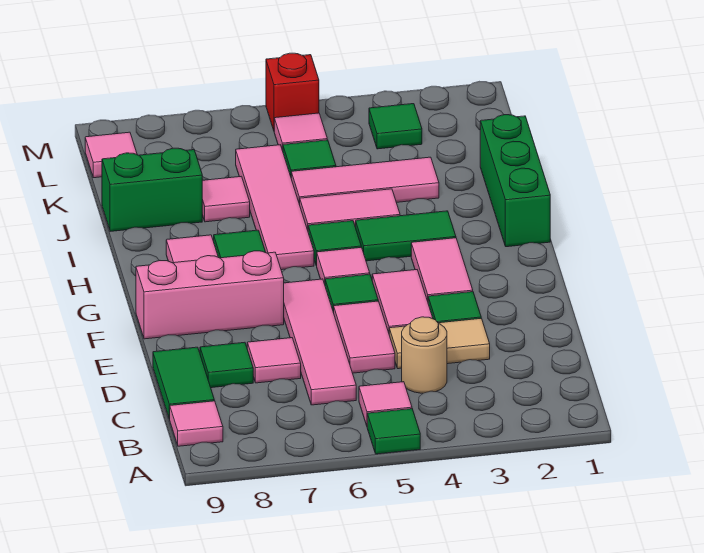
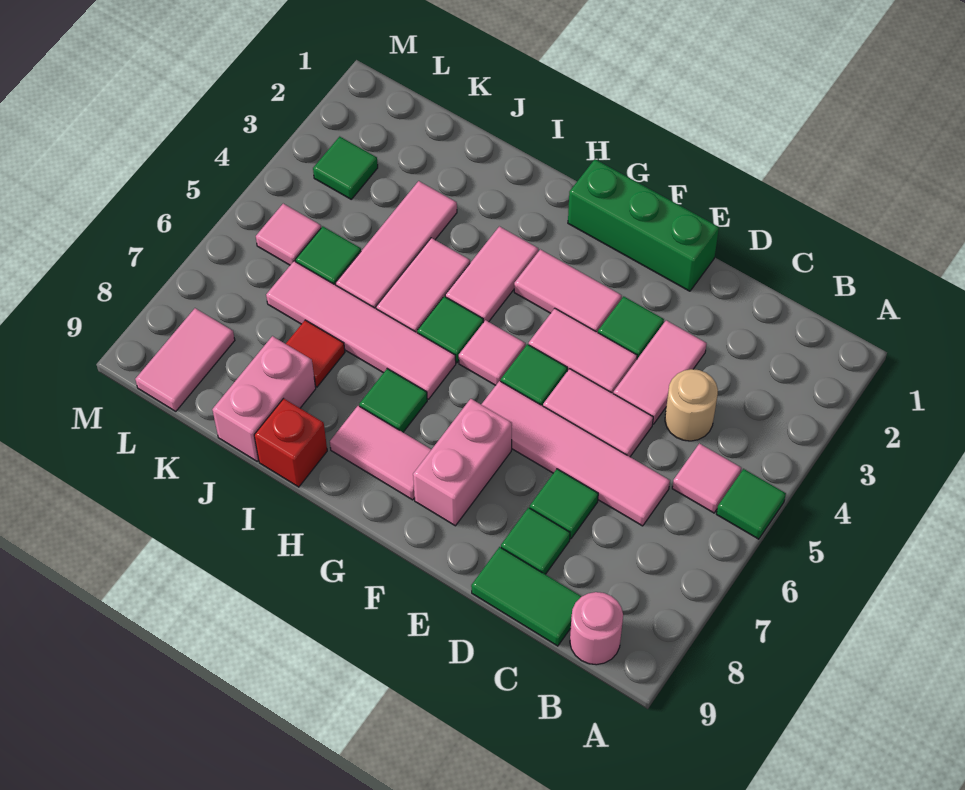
pink tile B9 level 1 -> pink round brick B9 level 1
tan tile D3:D4 level 1 -> pink tile D3:D4 level 1
pink tile D7 level 1 -> green tile D7 level 1
pink brick F7:F9 level 1 -> pink brick F7:F8 level 1
green brick H1:J1 level 1 -> green brick E1:G1 level 1
green tile H3:H4 level 1 -> pink tile H3:H4 level 1
pink tile J7 level 1 -> red tile J7 level 1
green brick J8:J9 level 1 -> pink brick J8:J9 level 1
pink tile L9 level 1 -> pink tile L8:L9 level 1
red brick M5 level 1 -> red brick I9 level 1

